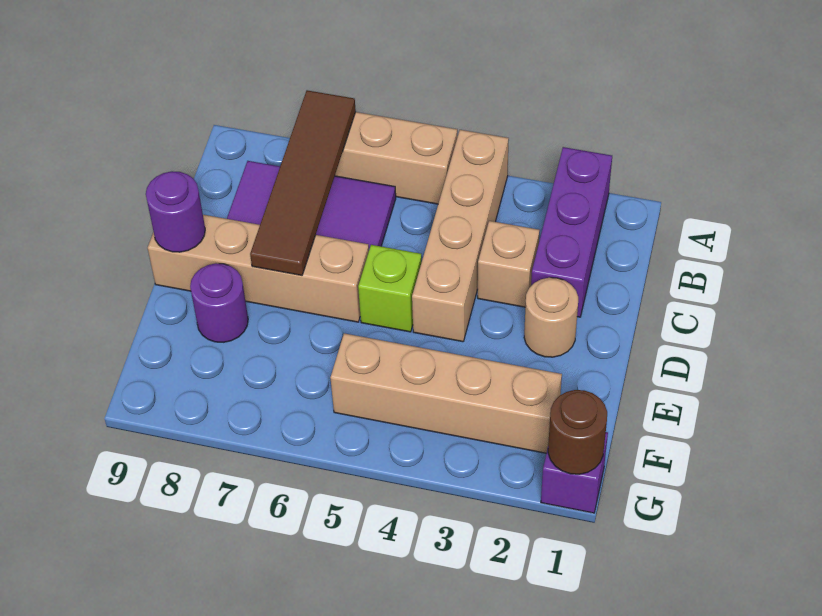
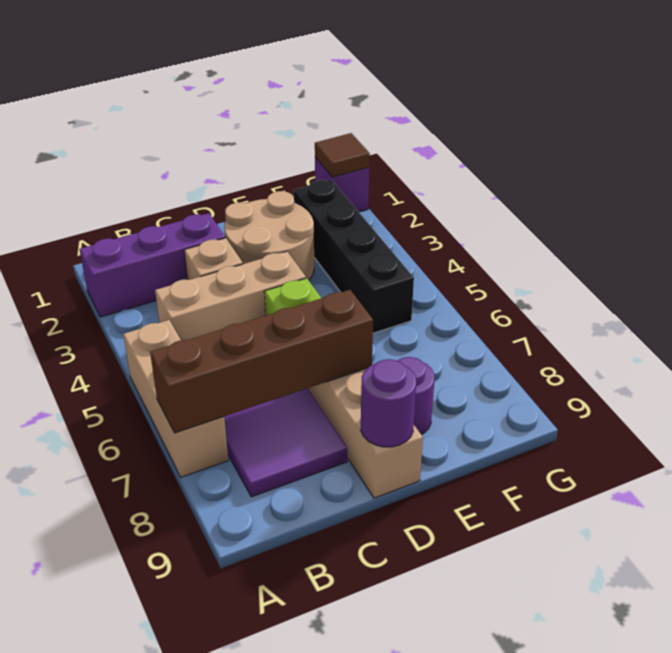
tan brick A4:D4 level 1 -> tan brick B4:D4 level 1
brown tile A7:D7 level 2 -> brown brick A7:D7 level 2
tan round brick D2 level 1 -> tan round brick D2:E3 level 1
tan brick F2:F5 level 1 -> black brick F2:F5 level 1
brown round brick G1 level 2 -> brown tile G1 level 2

